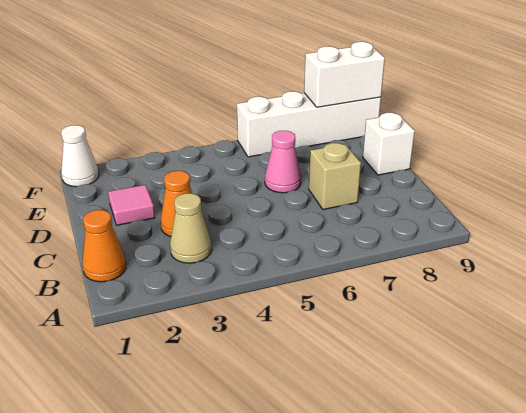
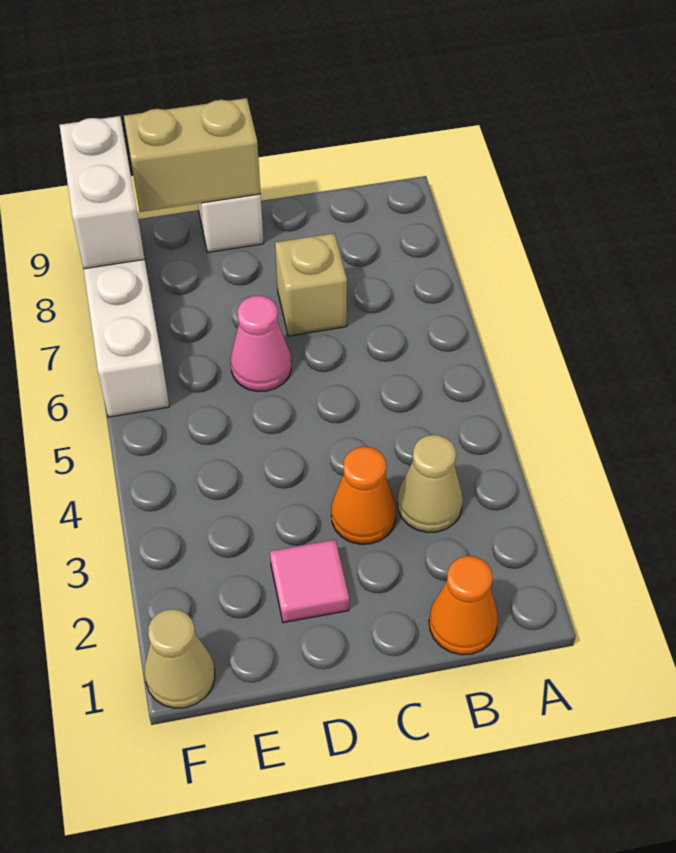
none -> tan brick D9:E9 level 2
white cone F1 level 1 -> tan cone F1 level 1

